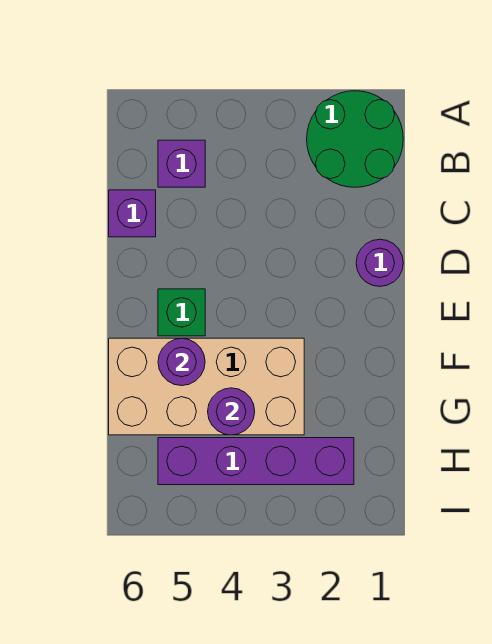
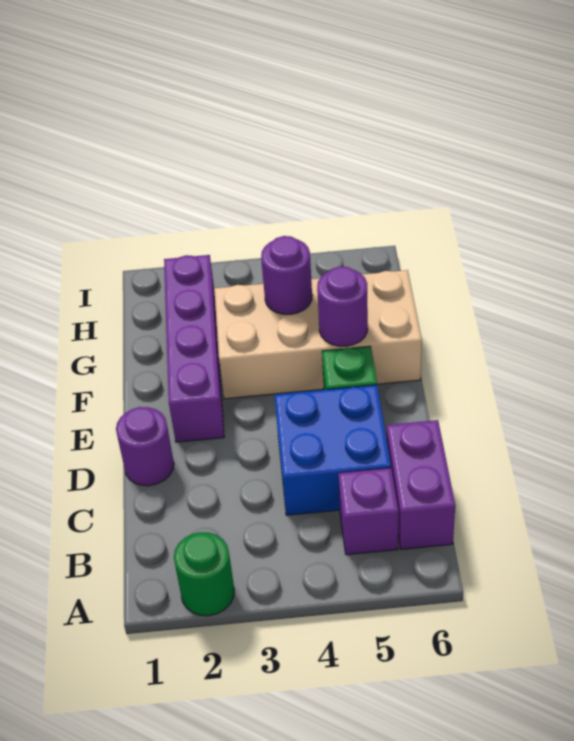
green round brick A1:B2 level 1 -> green round brick A2 level 1
none -> blue brick C4:D5 level 1
purple brick C6 level 1 -> purple brick B6:C6 level 1
purple brick H2:H5 level 1 -> purple brick E2:H2 level 1

